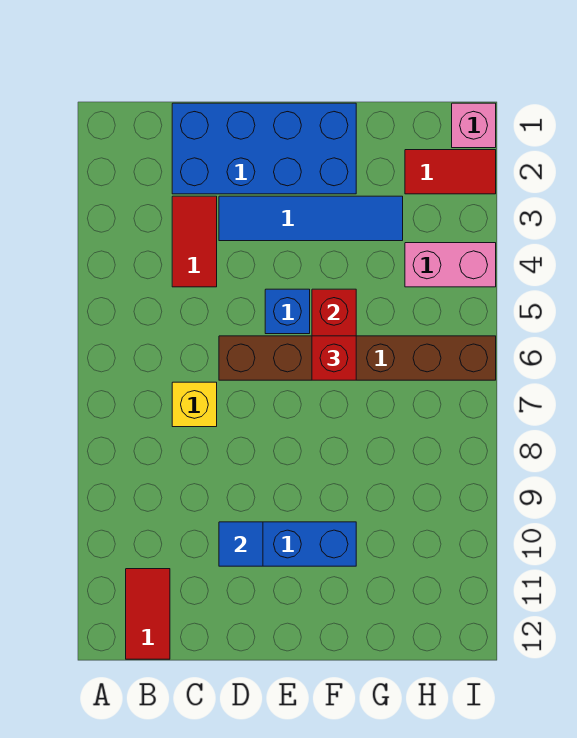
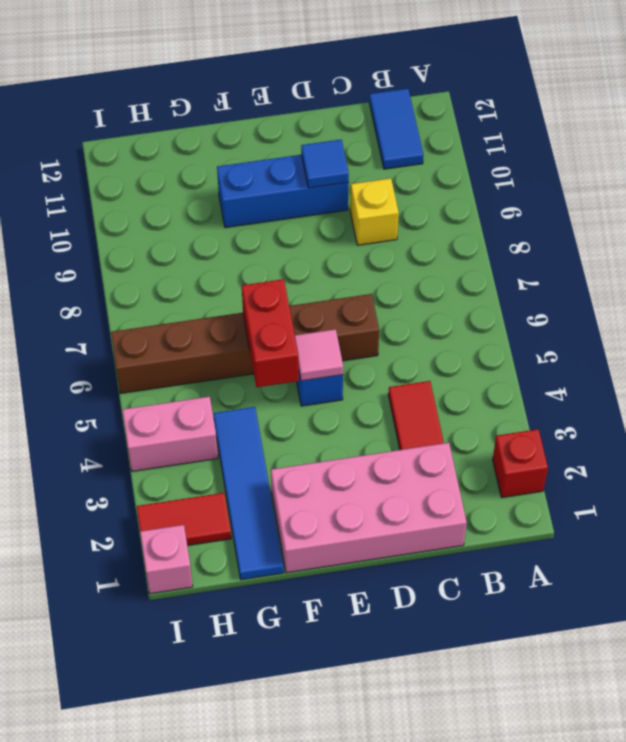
red tile B11:B12 level 1 -> blue tile B11:B12 level 1
blue brick C1:F2 level 1 -> pink brick C1:F2 level 1
yellow brick C7 level 1 -> yellow brick C9 level 1
blue tile D3:G3 level 1 -> blue tile G1:G4 level 1
none -> pink tile E5 level 2
red brick F6 level 3 -> red brick A2 level 1

